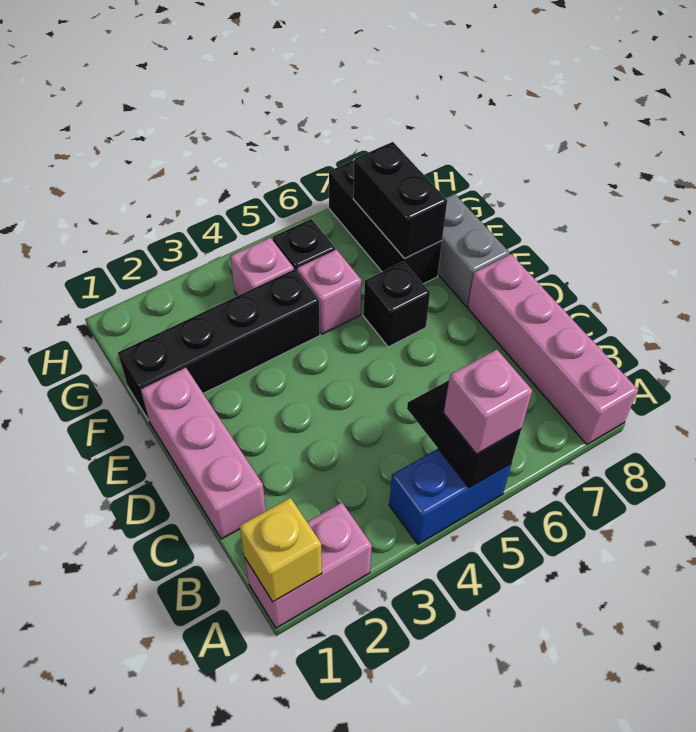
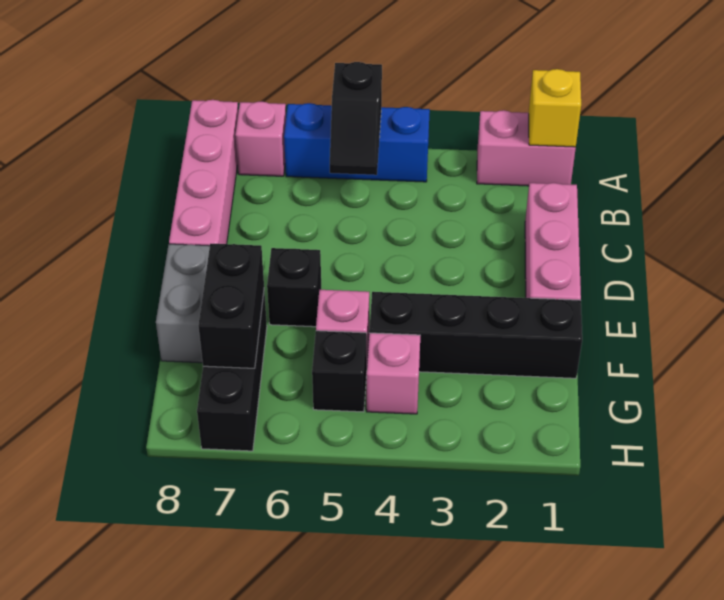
blue brick A4:A5 level 1 -> blue brick A4:A6 level 1
pink brick A5 level 3 -> pink brick A7 level 1

